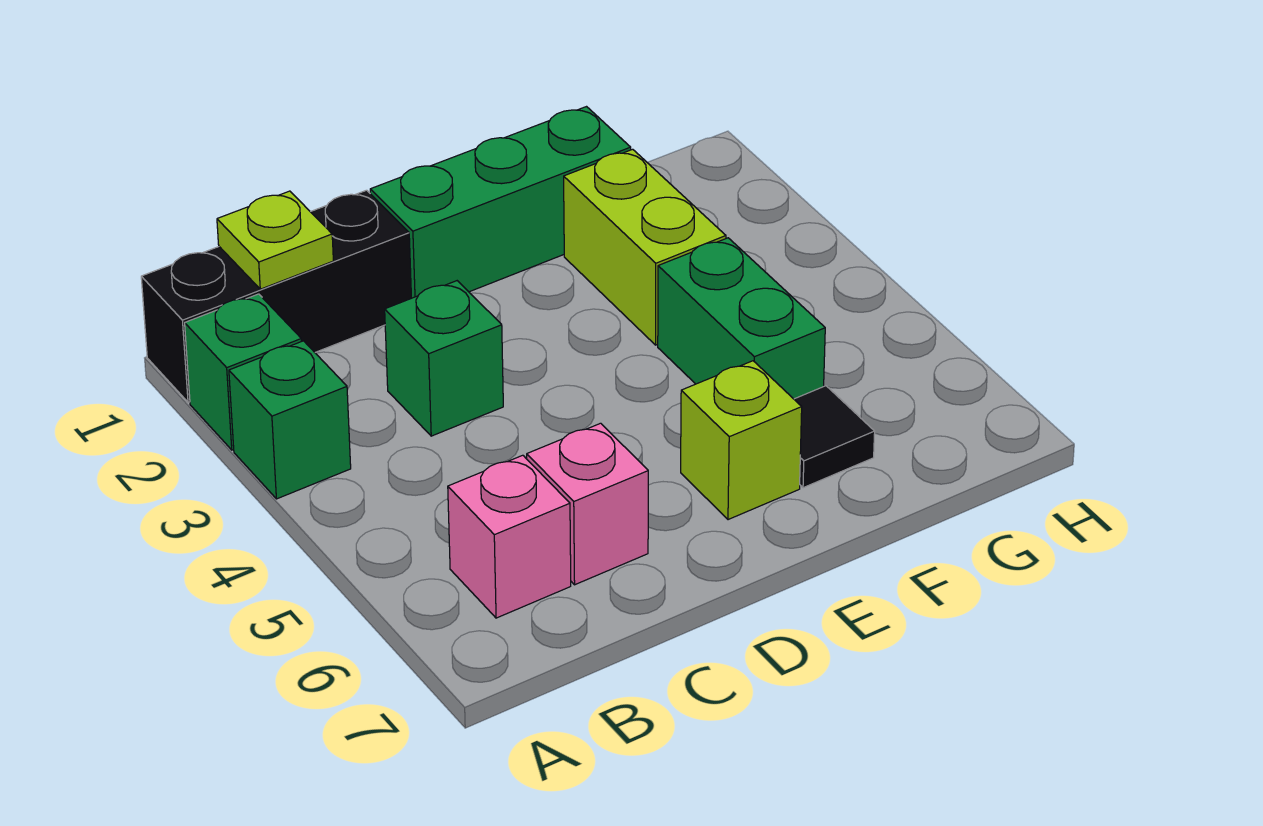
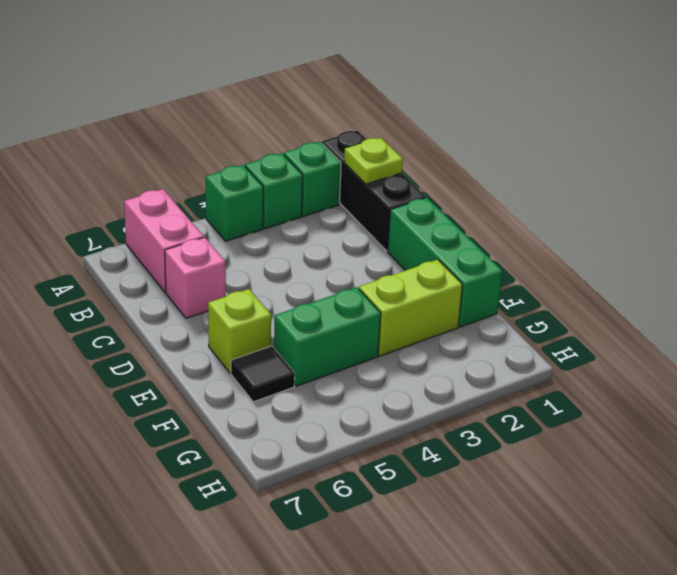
pink brick B6 level 1 -> pink brick A6:B6 level 1
green brick C3 level 1 -> green brick A4 level 1

